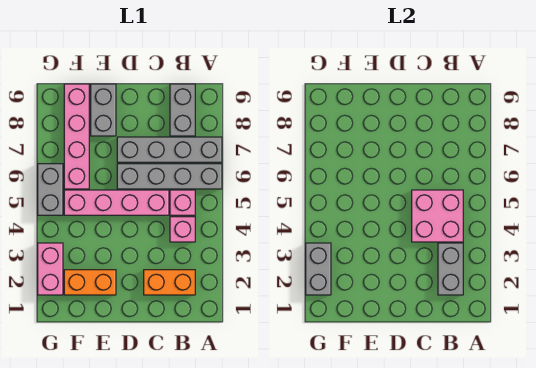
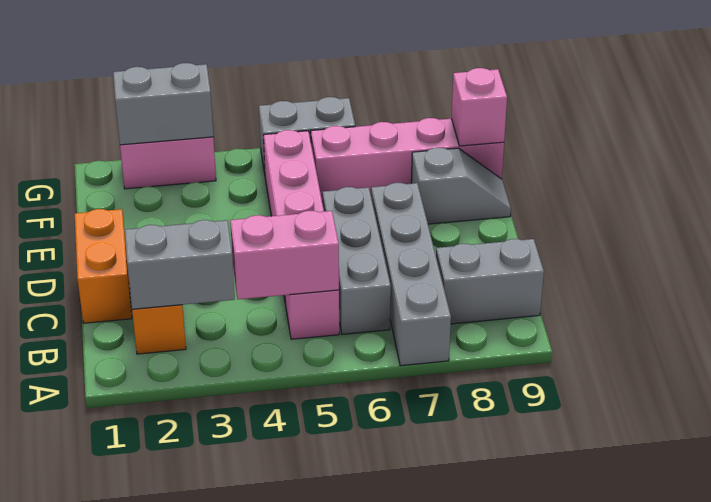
grey brick A6:D6 level 1 -> grey brick B6:D6 level 1
pink brick B4 level 1 -> pink brick F9 level 2
pink brick B4:C5 level 2 -> pink brick B4:B5 level 2
orange brick E2:F2 level 1 -> orange brick C1:D1 level 1
grey brick E8:E9 level 1 -> grey slope E8:E9 level 1 top 8

